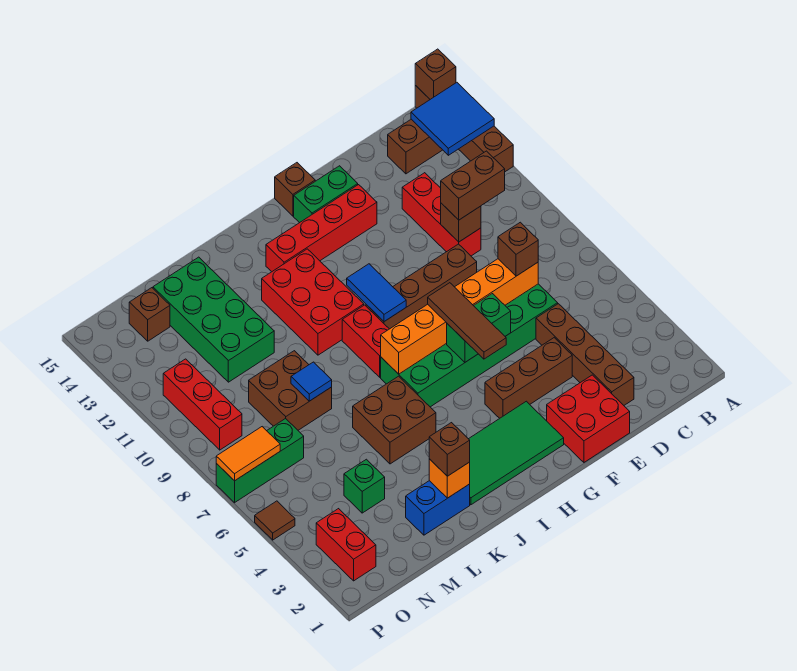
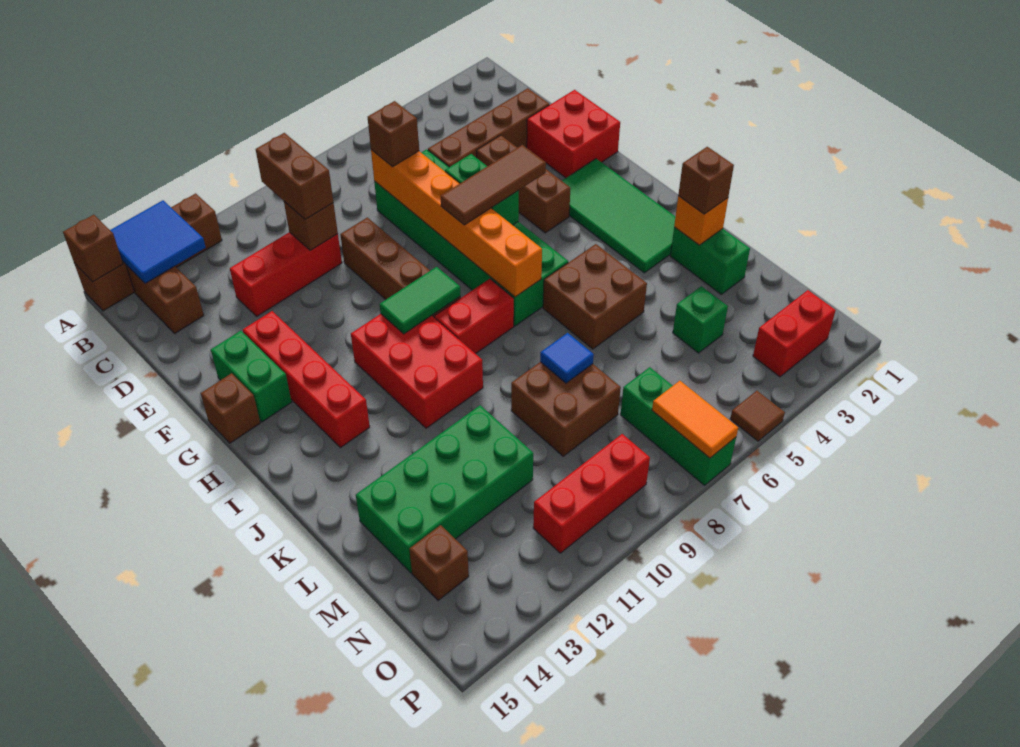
blue tile H9:H10 level 2 -> green tile H9:H10 level 2
red brick I10:J12 level 1 -> red brick H10:J11 level 1
blue brick K2:L2 level 1 -> green brick K2:L2 level 1

